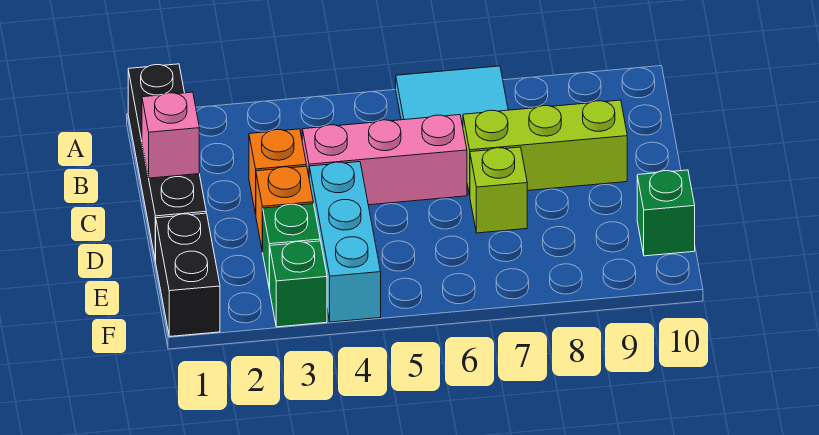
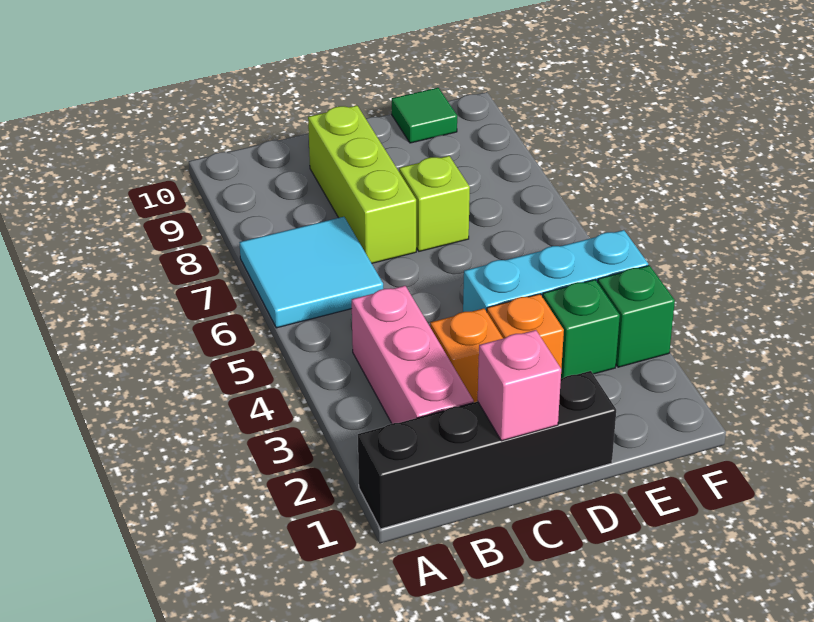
pink brick C4:C6 level 1 -> pink brick B2:B4 level 1
black brick E1:F1 level 1 -> none
green brick E10 level 1 -> green tile E10 level 1

